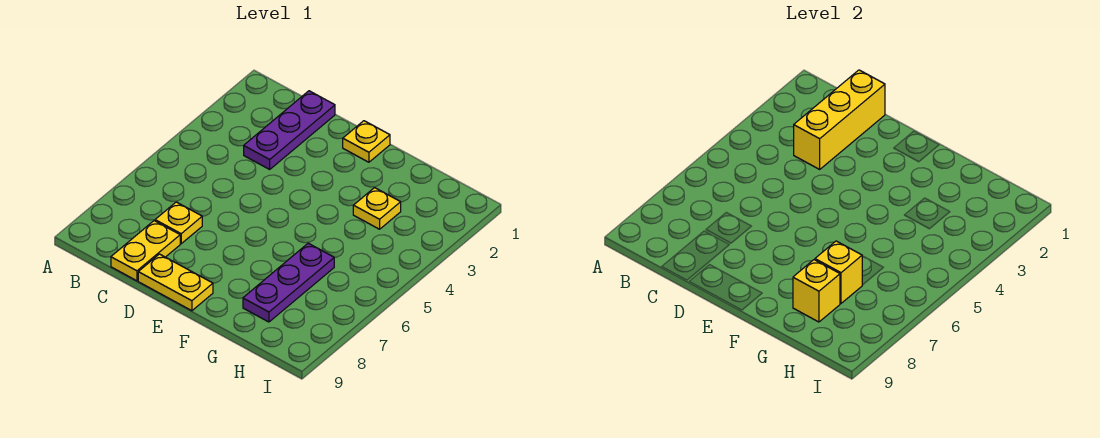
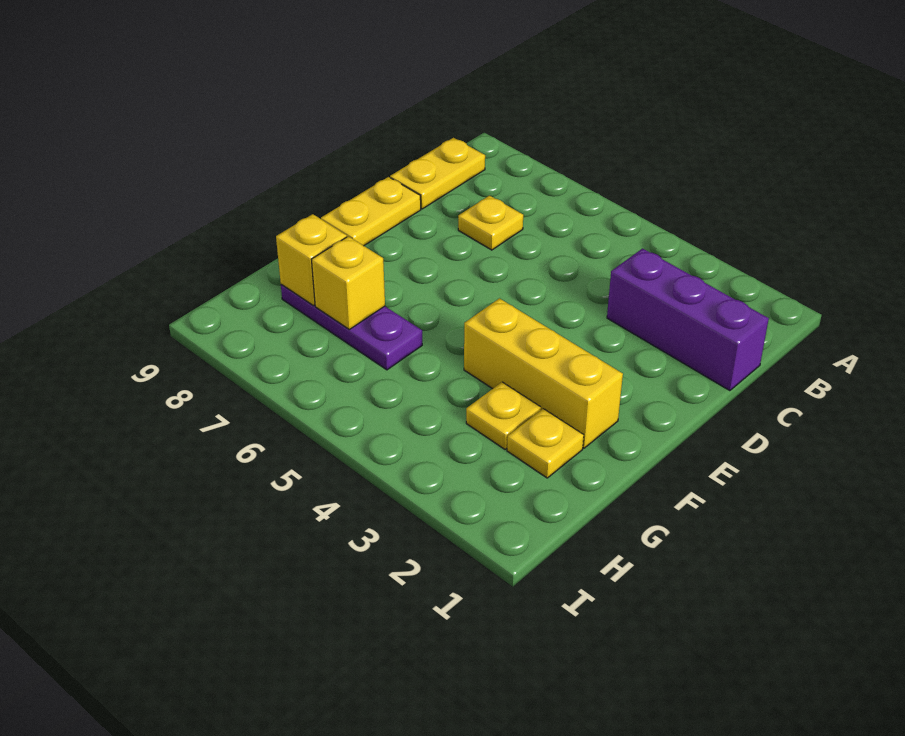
purple plate C1:C3 level 1 -> purple brick C1:C3 level 1
yellow brick C1:C3 level 2 -> yellow brick F2:F4 level 1
yellow plate C8:C9 level 1 -> yellow plate B9:C9 level 1
yellow plate E1 level 1 -> yellow plate G2 level 1

